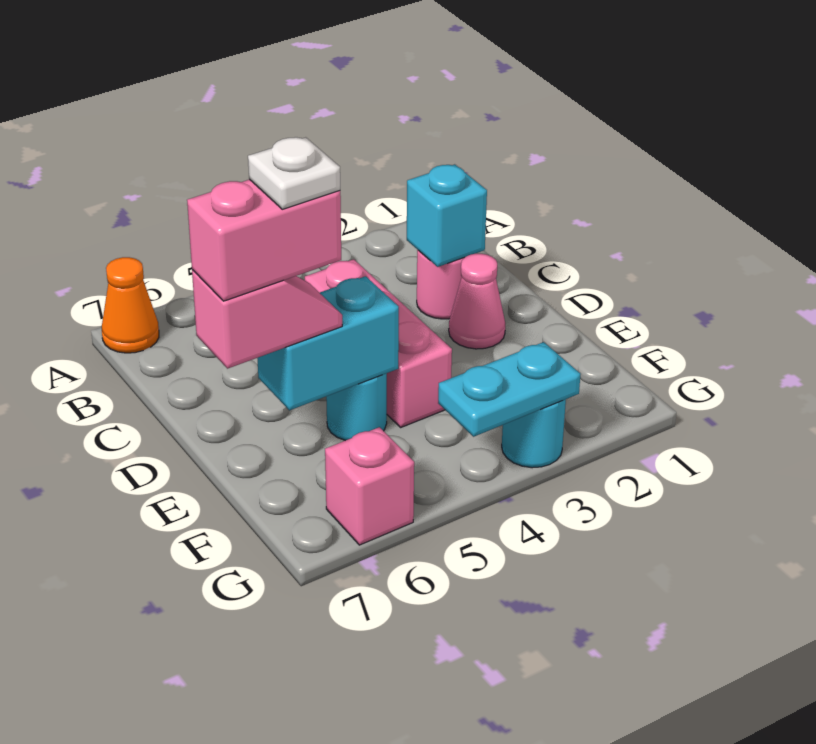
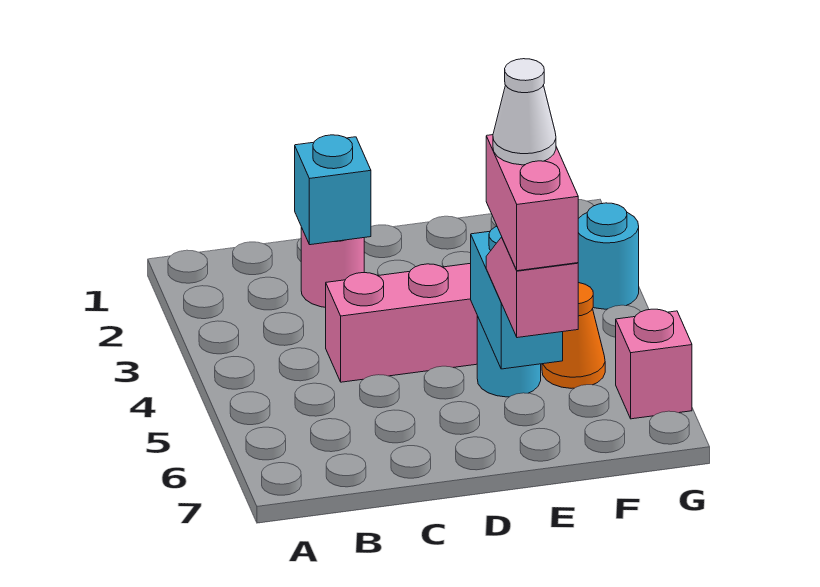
orange cone A7 level 1 -> orange cone F5 level 1
pink cone D2 level 1 -> none
white plate E6 level 5 -> white cone E6 level 5
cyan plate G3:G4 level 2 -> none

